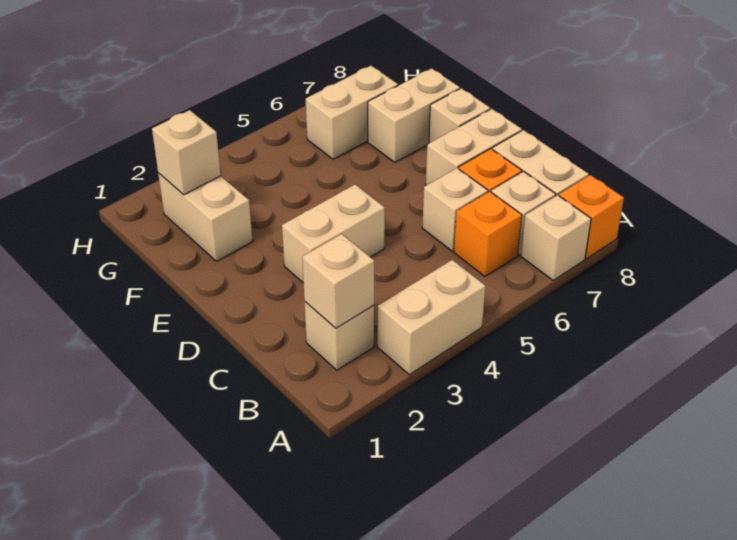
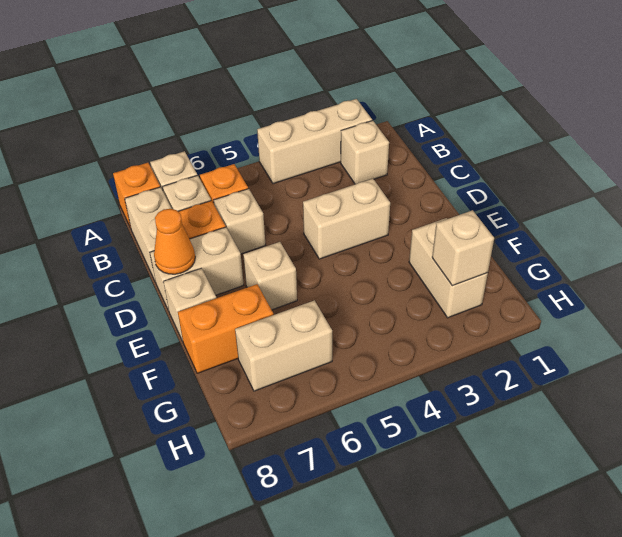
tan brick A3:A4 level 1 -> tan brick A2:A4 level 1
tan brick B2 level 2 -> tan brick E6 level 1
none -> orange cone D8 level 2
tan brick F7:F8 level 1 -> orange brick F7:F8 level 1

